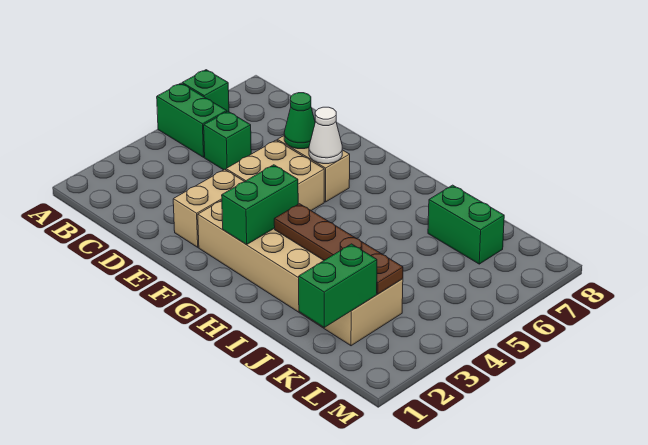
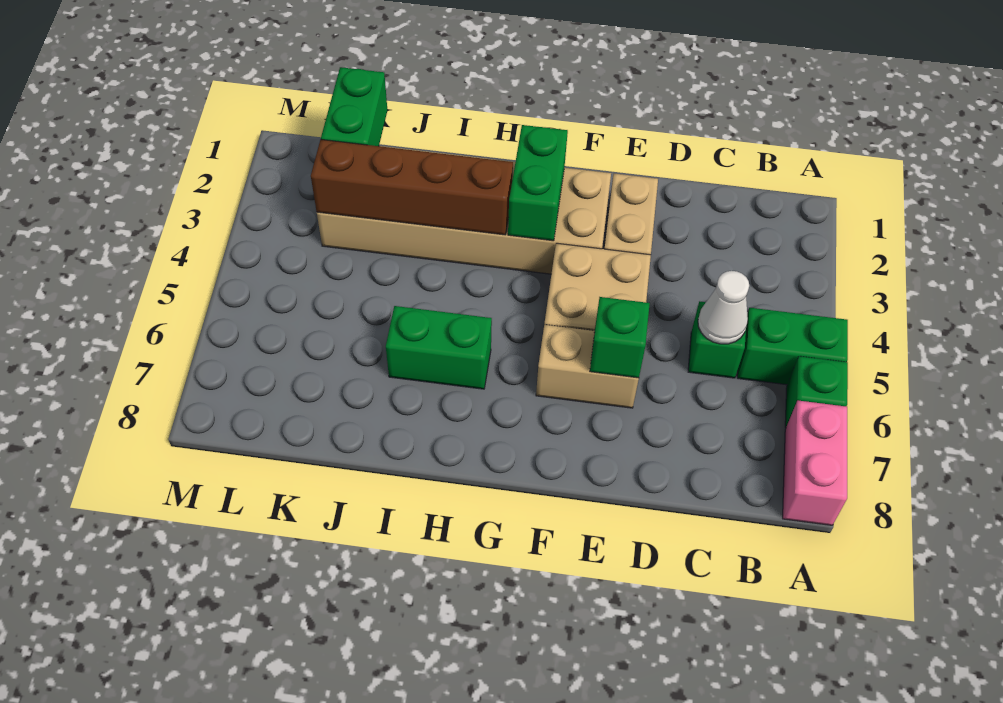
none -> pink brick A7:A8 level 1
green cone E6 level 2 -> green brick E6 level 2
white cone F6 level 2 -> white cone C5 level 2
brown plate H3:K3 level 2 -> brown brick H3:K3 level 2
green brick J7:K7 level 1 -> green brick H6:I6 level 1

